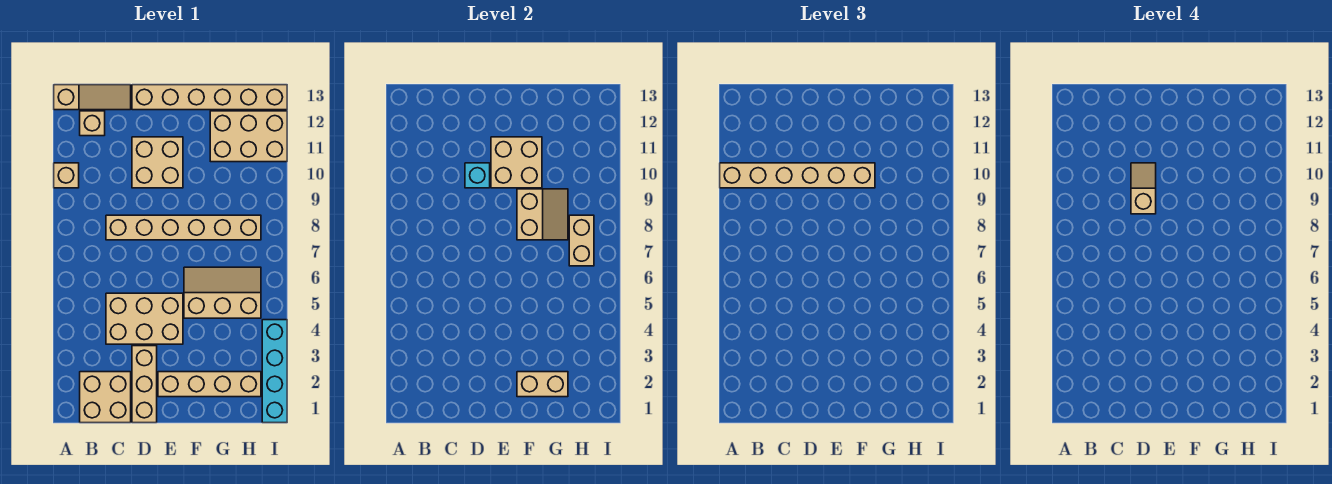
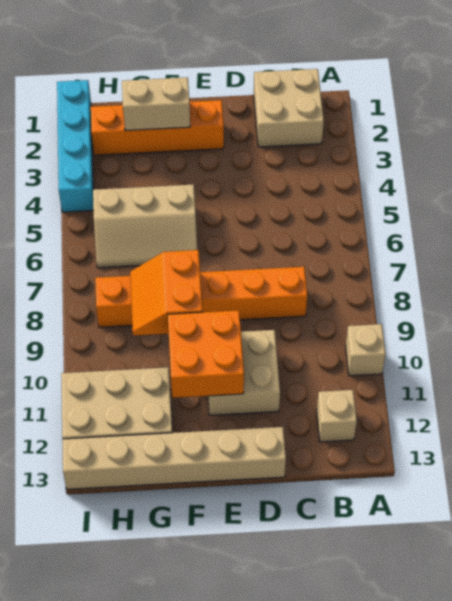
tan brick A10:F10 level 3 -> none
tan slope A13:C13 level 1 top A -> none
tan brick C4:E5 level 1 -> none
tan brick C8:H8 level 1 -> orange brick C8:H8 level 1
tan brick D1:D3 level 1 -> none
tan slope D9:D10 level 4 top 9 -> none
cyan brick D10 level 2 -> none
tan brick E2:H2 level 1 -> orange brick E2:H2 level 1
tan brick E10:F11 level 2 -> orange brick E10:F11 level 2
tan slope F8:G9 level 2 top F -> orange slope F8:G9 level 2 top F
tan brick H7:H8 level 2 -> none

